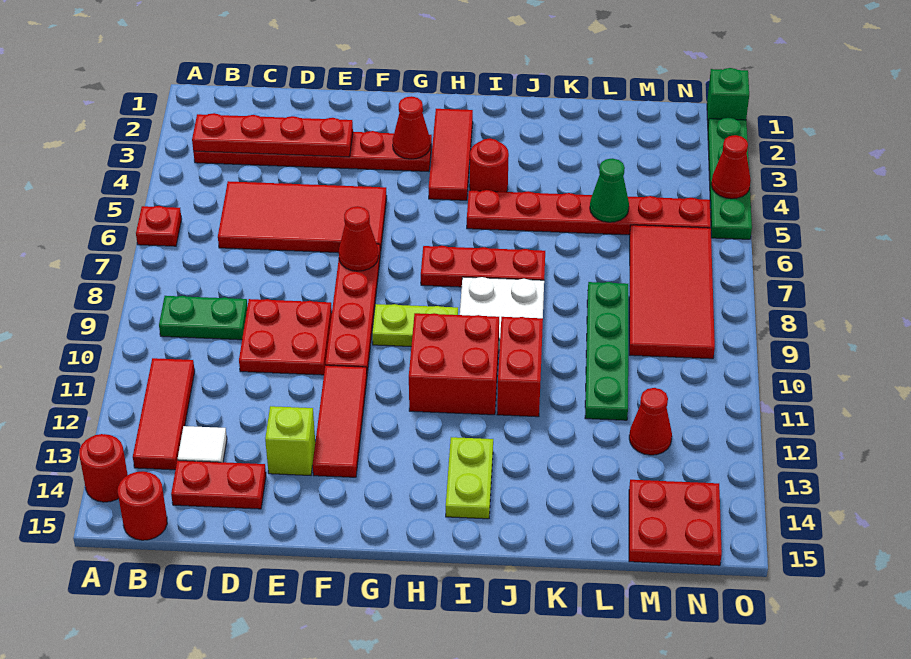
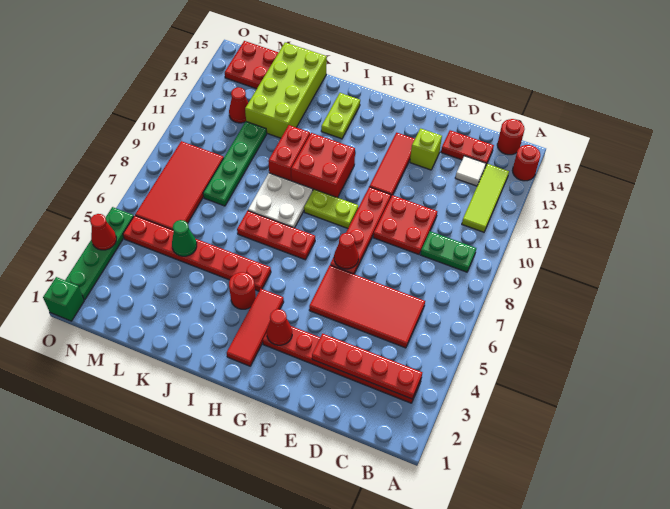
red plate A6 level 1 -> none
red tile B11:B13 level 1 -> lime tile B11:B13 level 1
none -> lime brick K12:L15 level 1

